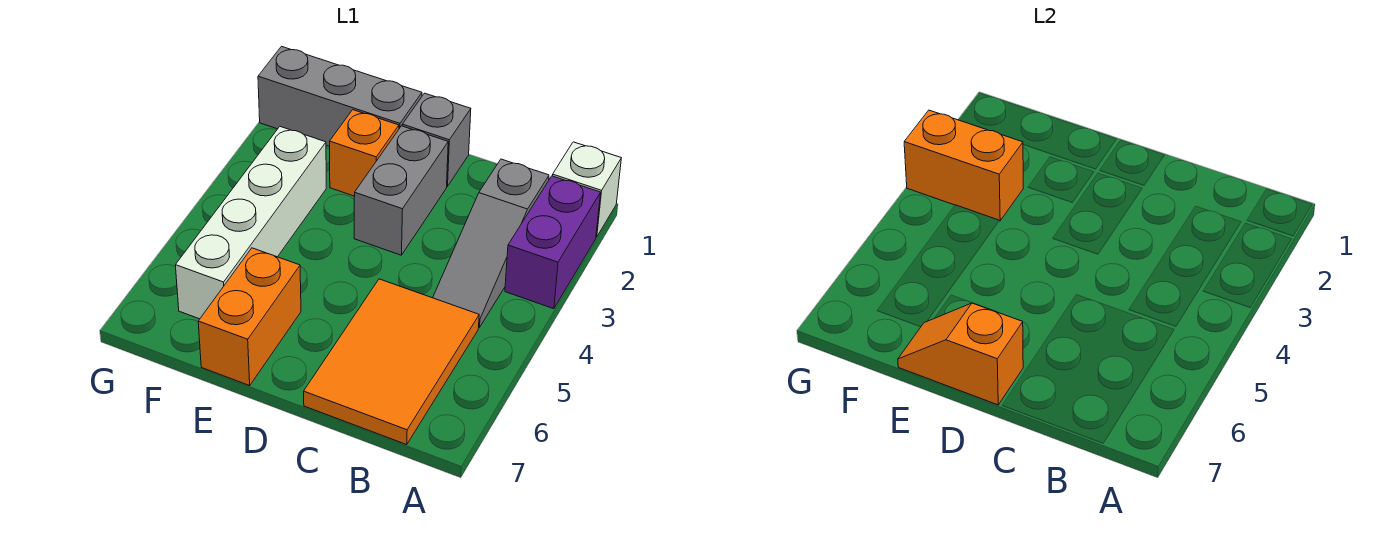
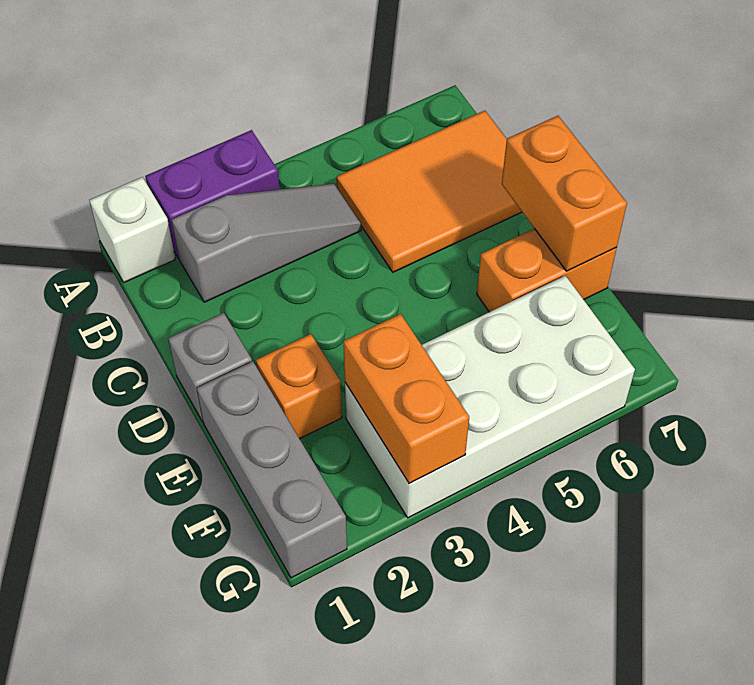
grey brick D2:D3 level 1 -> none
orange slope D7:E7 level 2 top D -> orange brick D7:E7 level 2
white brick F3:F6 level 1 -> white brick F3:G6 level 1

